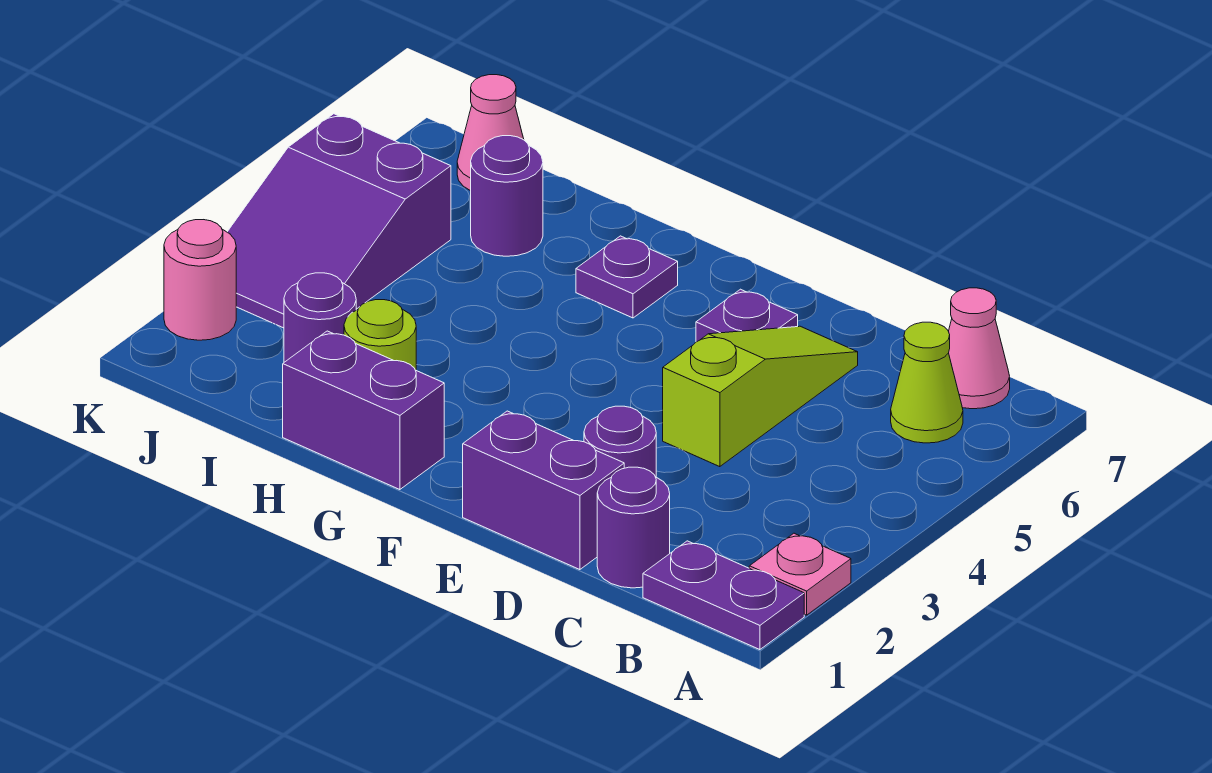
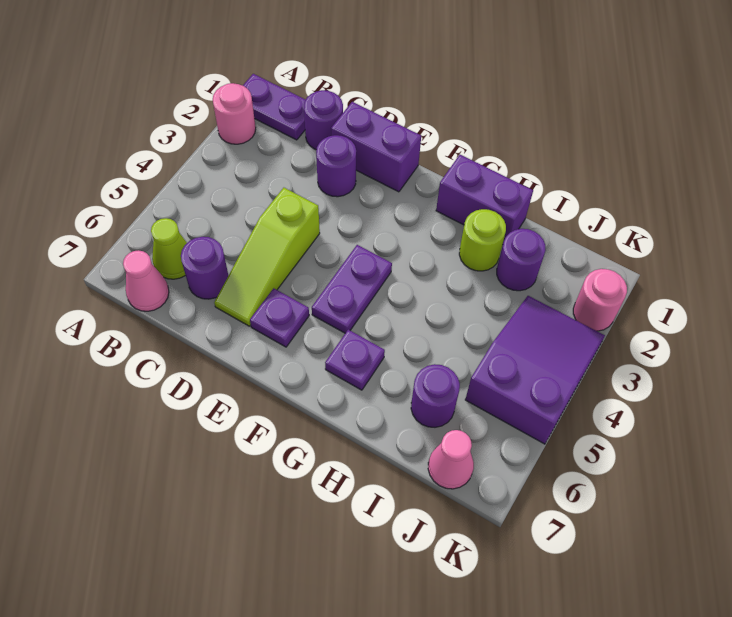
pink plate A2 level 1 -> pink round brick A2 level 1
none -> purple round brick C6 level 1
none -> purple plate F4:F5 level 1

